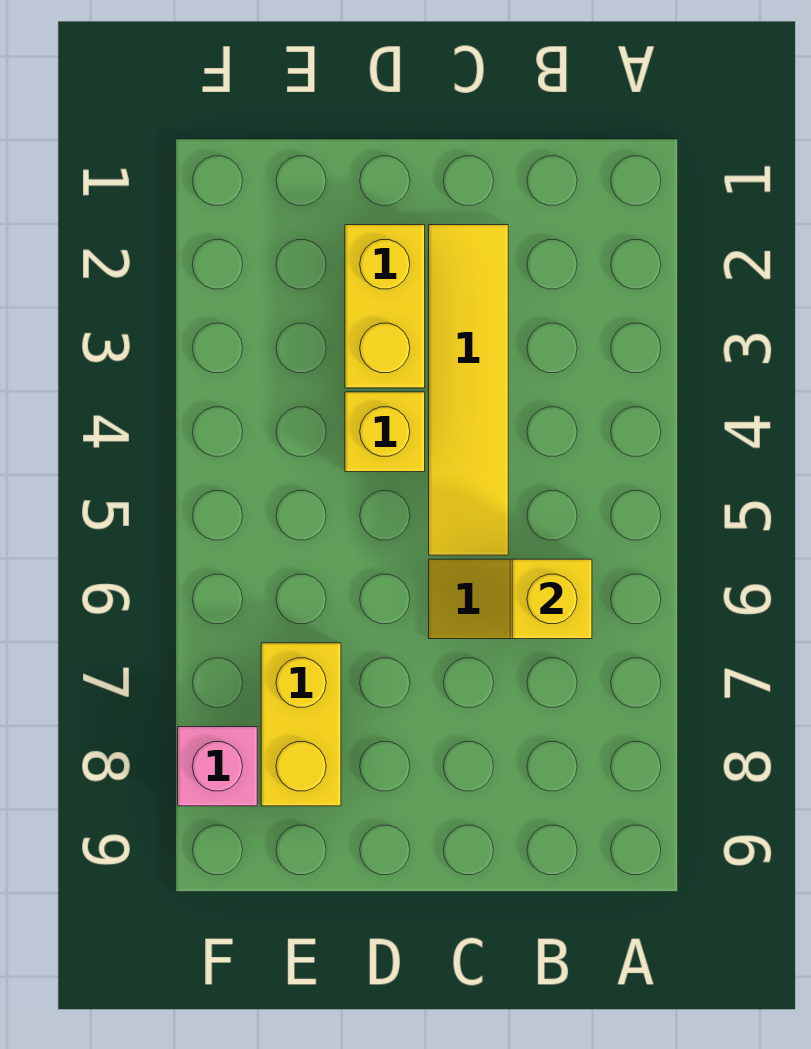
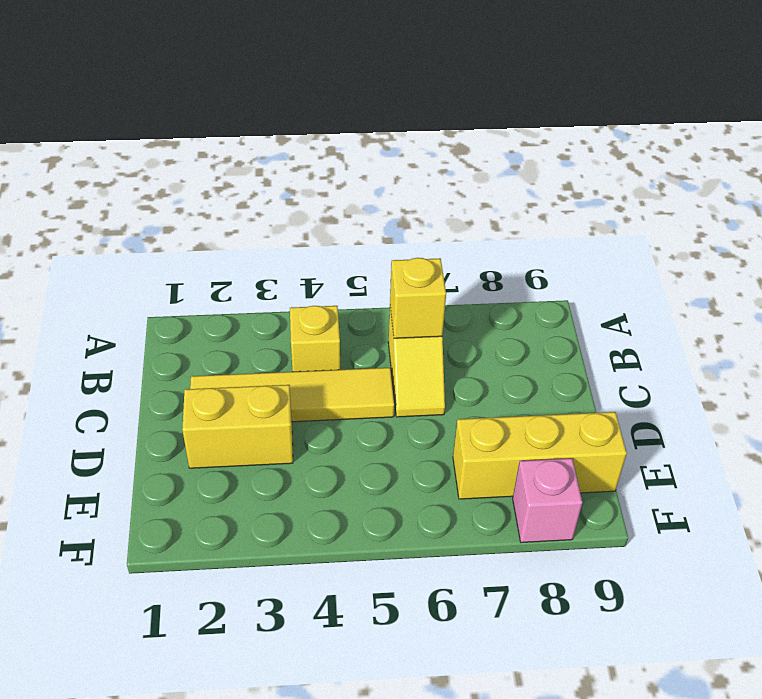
yellow brick D4 level 1 -> yellow brick B4 level 1
yellow brick E7:E8 level 1 -> yellow brick E7:E9 level 1

